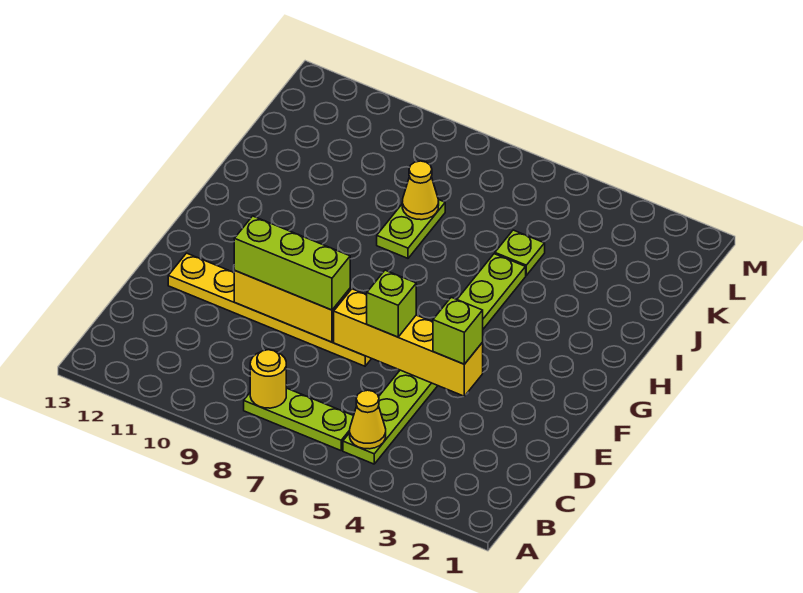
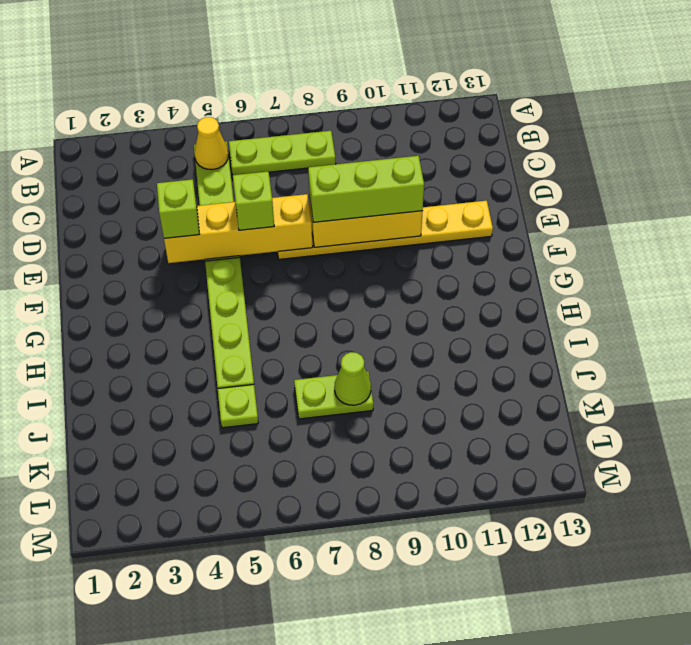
yellow round brick B8 level 2 -> none
lime plate I8:J8 level 1 -> lime plate J7:J8 level 1
yellow cone J8 level 2 -> lime cone J8 level 2

